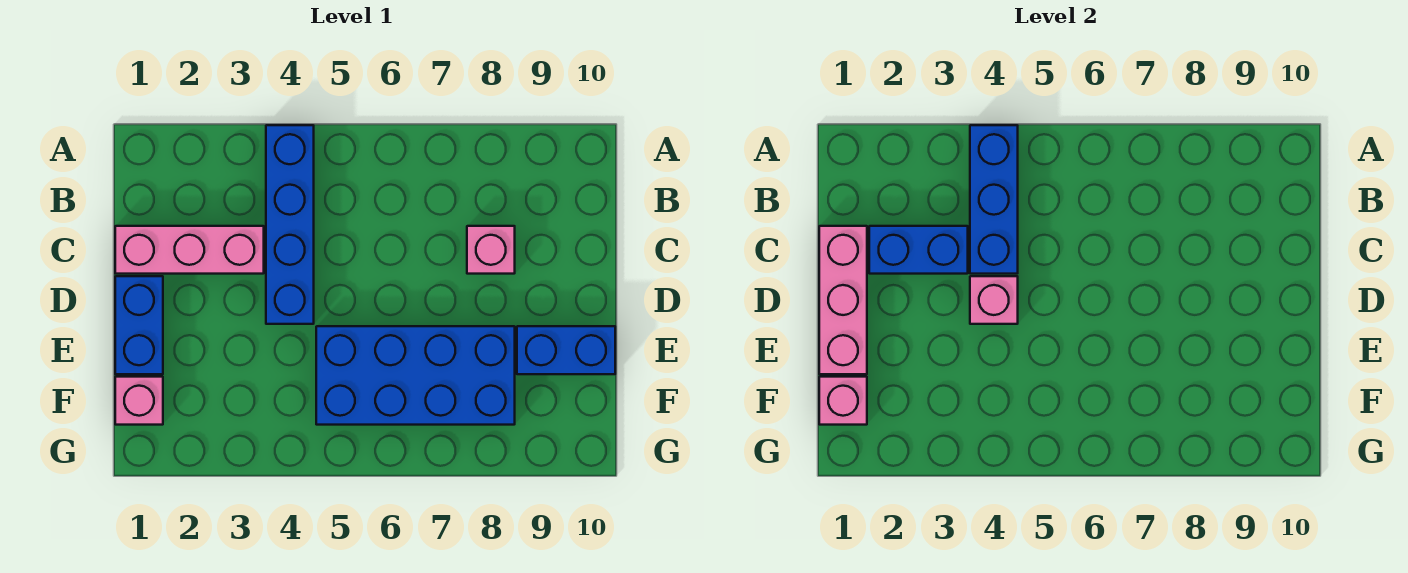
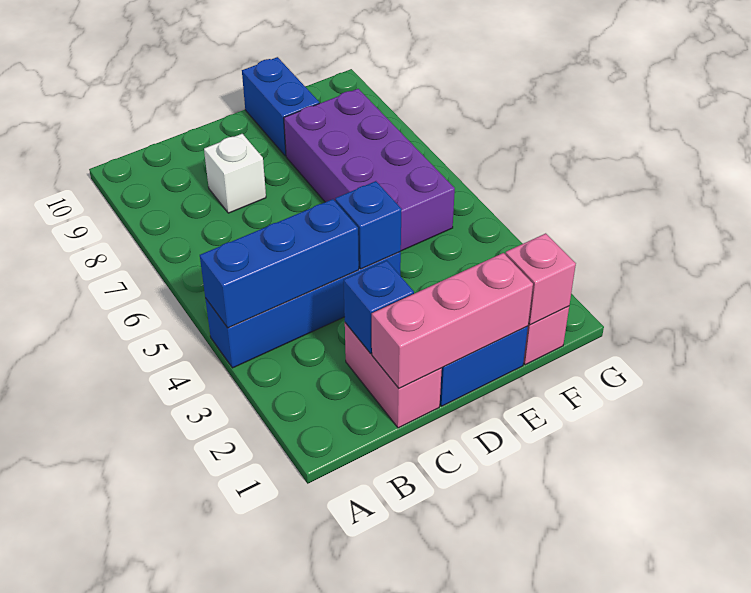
pink brick C1:C3 level 1 -> pink brick C1:C2 level 1
blue brick C2:C3 level 2 -> blue brick C2 level 2
pink brick C8 level 1 -> white brick C8 level 1
pink brick D4 level 2 -> blue brick D4 level 2
blue brick E5:F8 level 1 -> purple brick E5:F8 level 1

